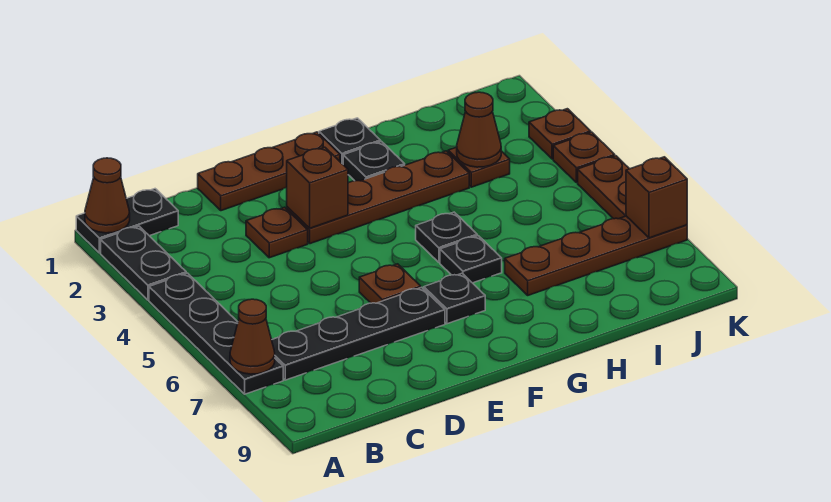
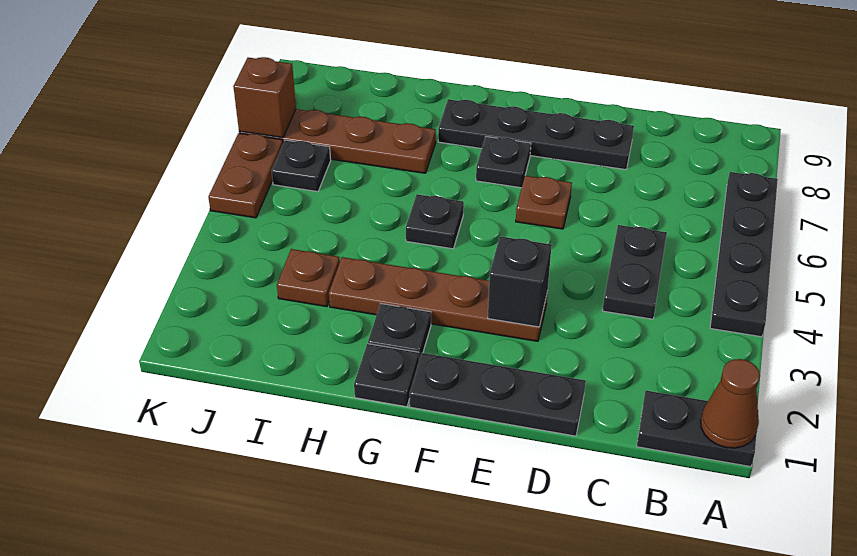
black plate A2:A3 level 1 -> black plate C4:C5 level 1
brown cone A7 level 2 -> none
black plate B7:E7 level 1 -> black plate D8:G8 level 1
brown plate D1:F1 level 1 -> black plate D1:F1 level 1
brown plate D3 level 1 -> none
brown brick E3 level 2 -> black brick E3 level 2
black plate G6 level 1 -> black plate J6 level 1
brown cone I3 level 2 -> none
brown plate K3 level 1 -> none
brown plate K4 level 1 -> none

